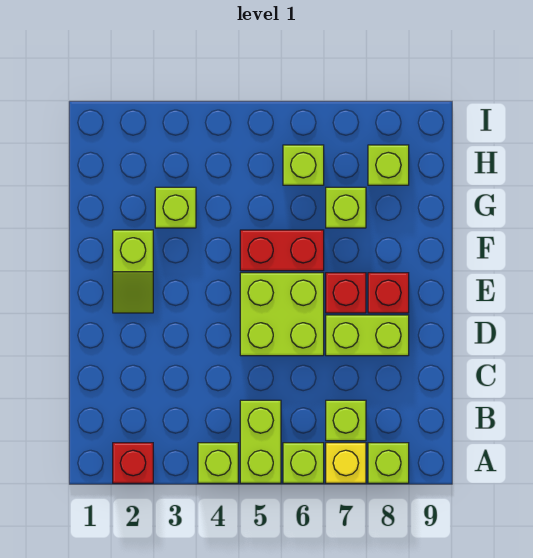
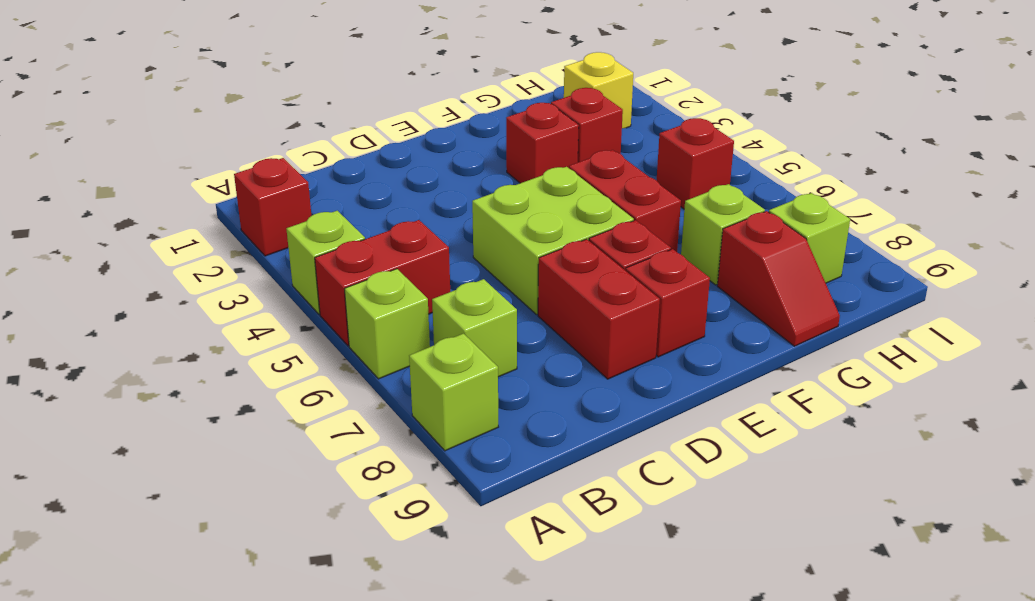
lime brick A5:B5 level 1 -> red brick A5:B5 level 1
yellow brick A7 level 1 -> yellow brick H2 level 1
lime brick D7:D8 level 1 -> red brick D7:D8 level 1
lime slope E2:F2 level 1 top F -> none
none -> red brick F3 level 1
lime brick G3 level 1 -> red brick G3 level 1
none -> red slope G8:G9 level 1 top 8
none -> red brick H5 level 1
lime brick H6 level 1 -> none

